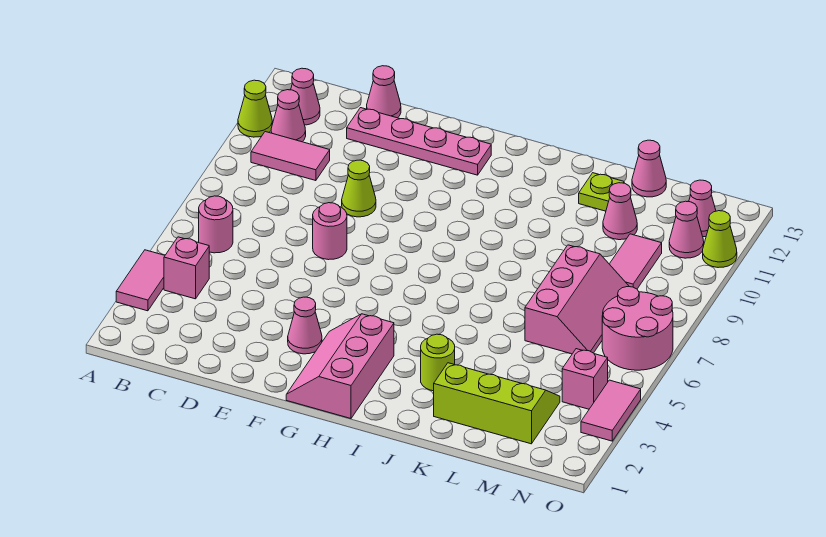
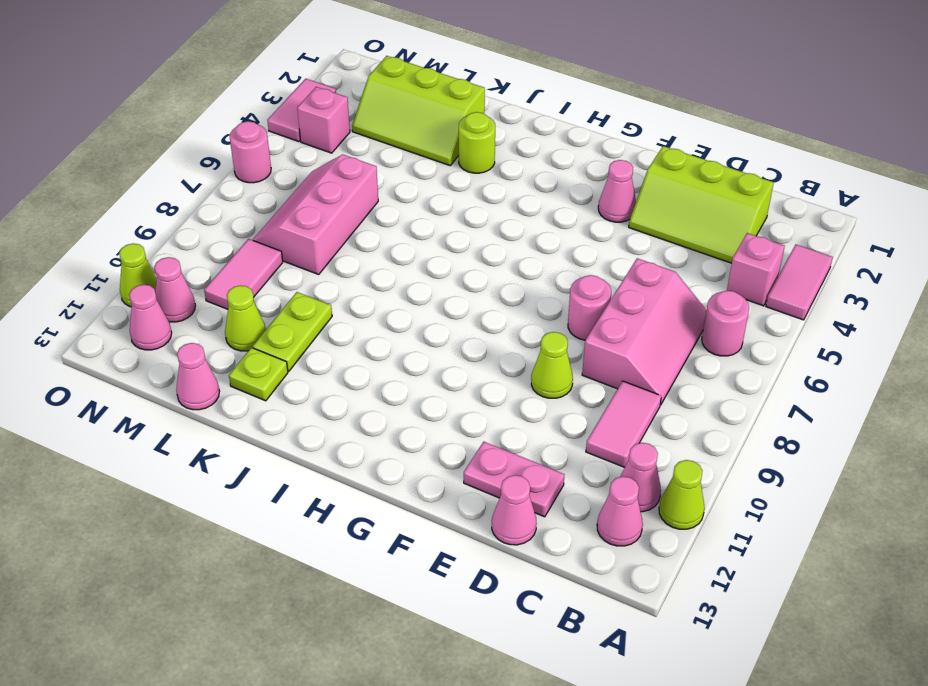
pink tile B10:C10 level 1 -> pink tile C9:C10 level 1
none -> lime slope C2:E3 level 1 top 2
pink plate D12:G12 level 1 -> pink plate D12:E12 level 1
pink slope G1:H3 level 1 top H -> pink slope C6:D8 level 1 top D
none -> lime plate K10:K11 level 1
pink cone L11 level 1 -> lime cone L11 level 1
pink round brick N6:O7 level 1 -> pink round brick O6 level 1

